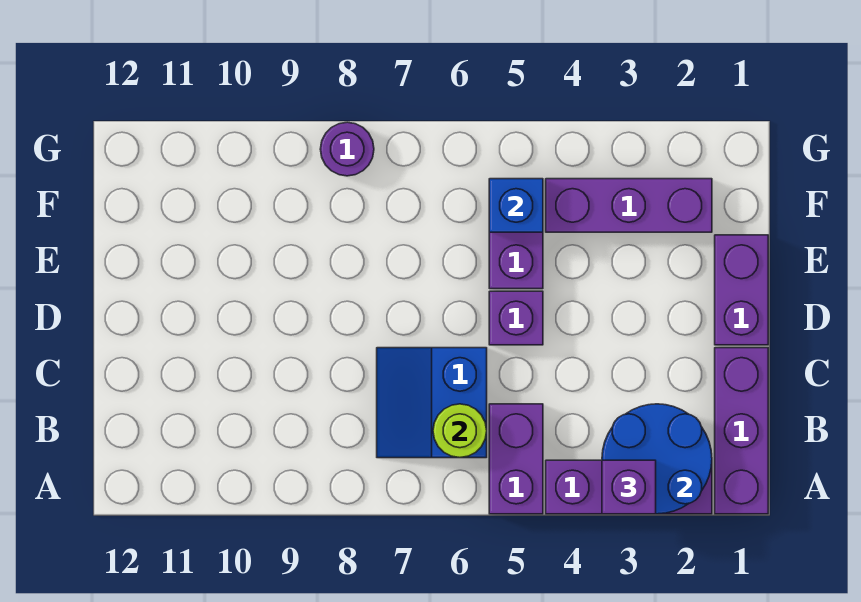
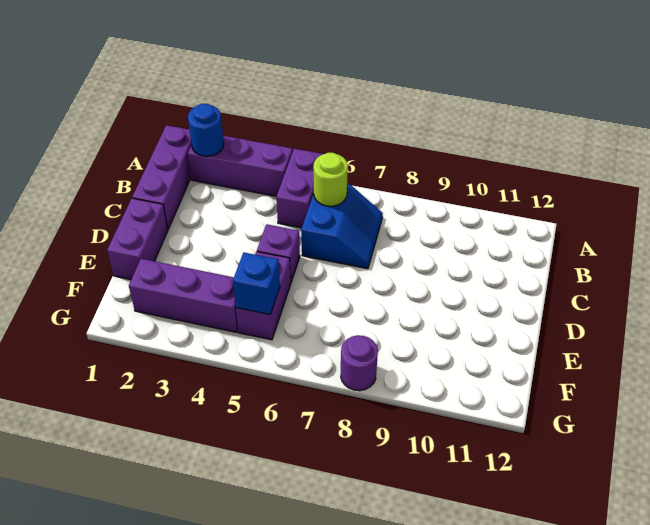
blue round brick A2:B3 level 2 -> blue round brick A2 level 2
purple brick A3 level 3 -> none

